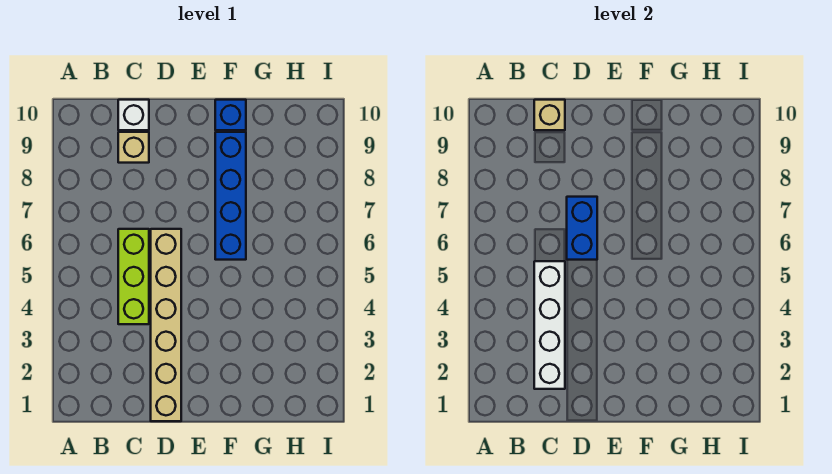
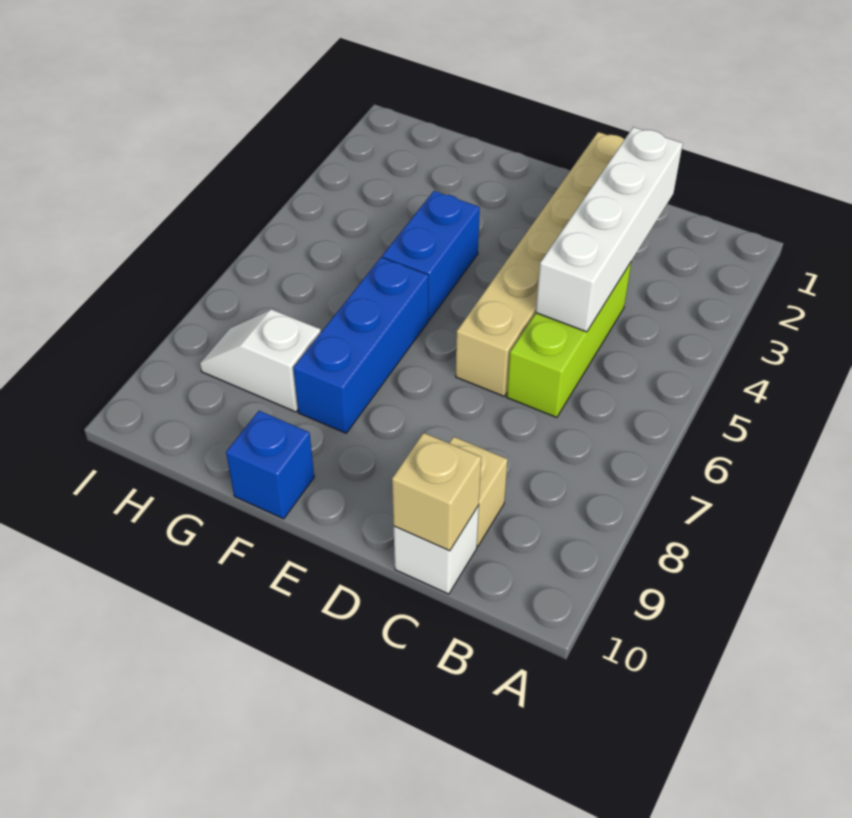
blue brick D6:D7 level 2 -> blue brick F4:F5 level 1
blue brick F6:F9 level 1 -> blue brick F6:F8 level 1
none -> white slope G8:H8 level 1 top G

